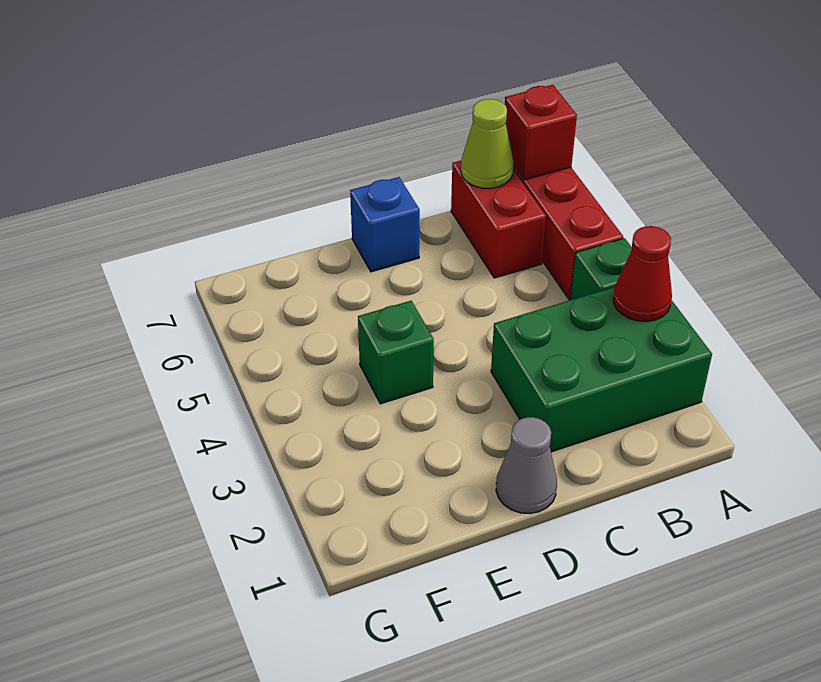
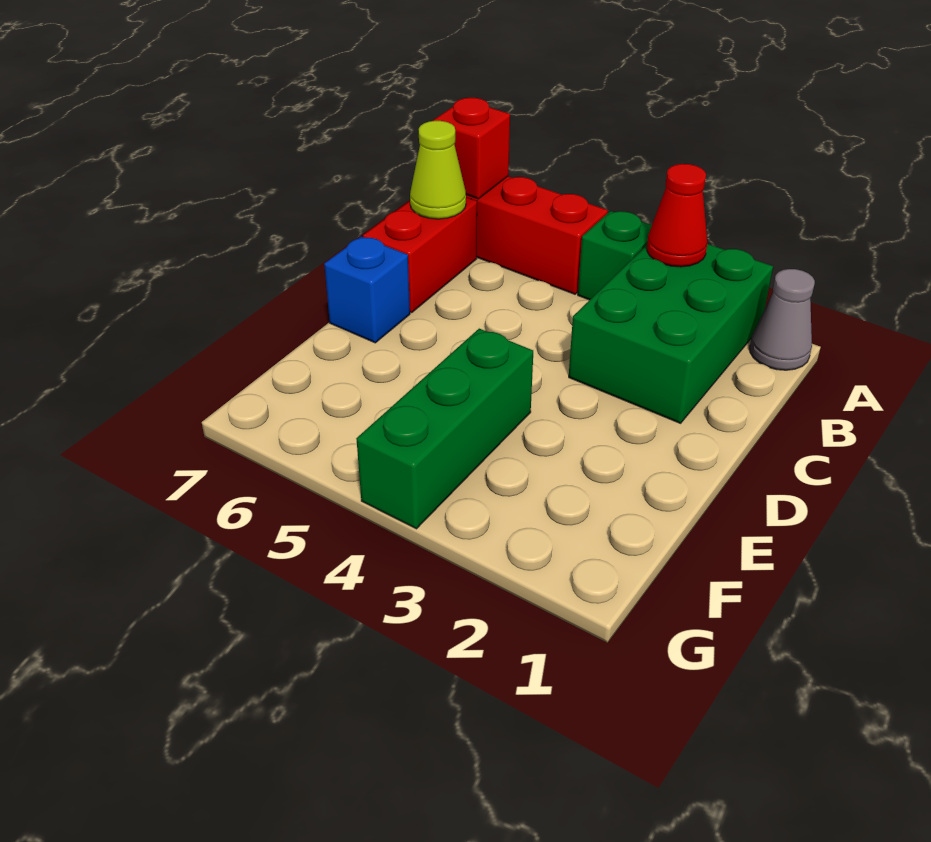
red brick B6:B7 level 1 -> red brick B7:C7 level 1
grey cone D1 level 1 -> grey cone A1 level 1
green brick E4 level 1 -> green brick E4:G4 level 1

